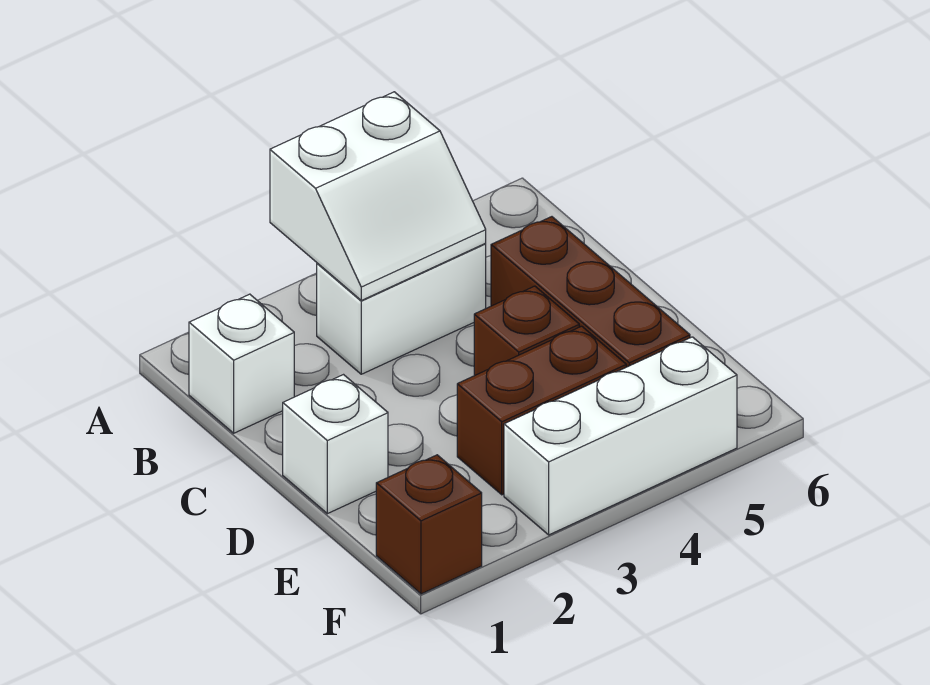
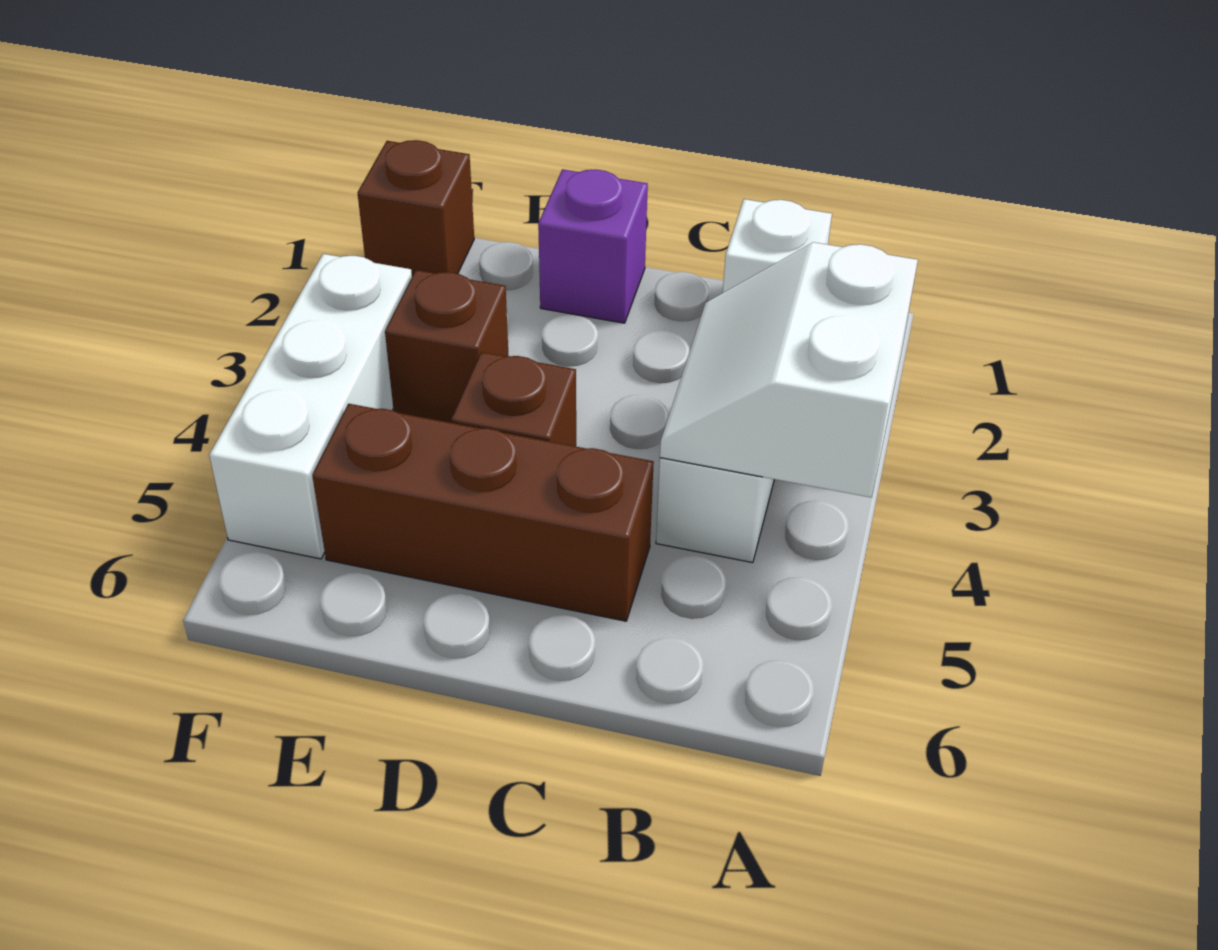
white brick D1 level 1 -> purple brick D1 level 1
brown brick E3:E4 level 1 -> brown brick E3 level 1

